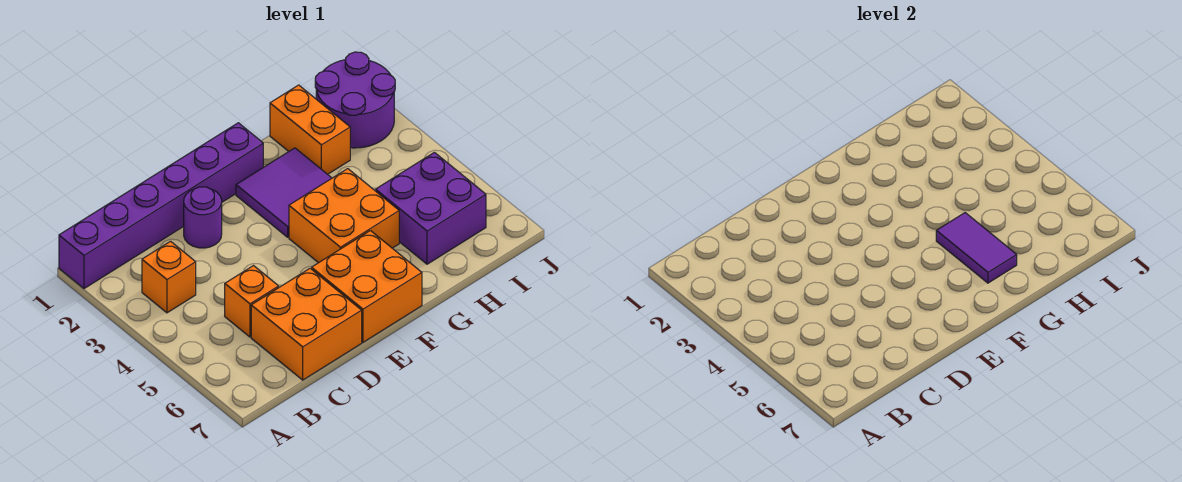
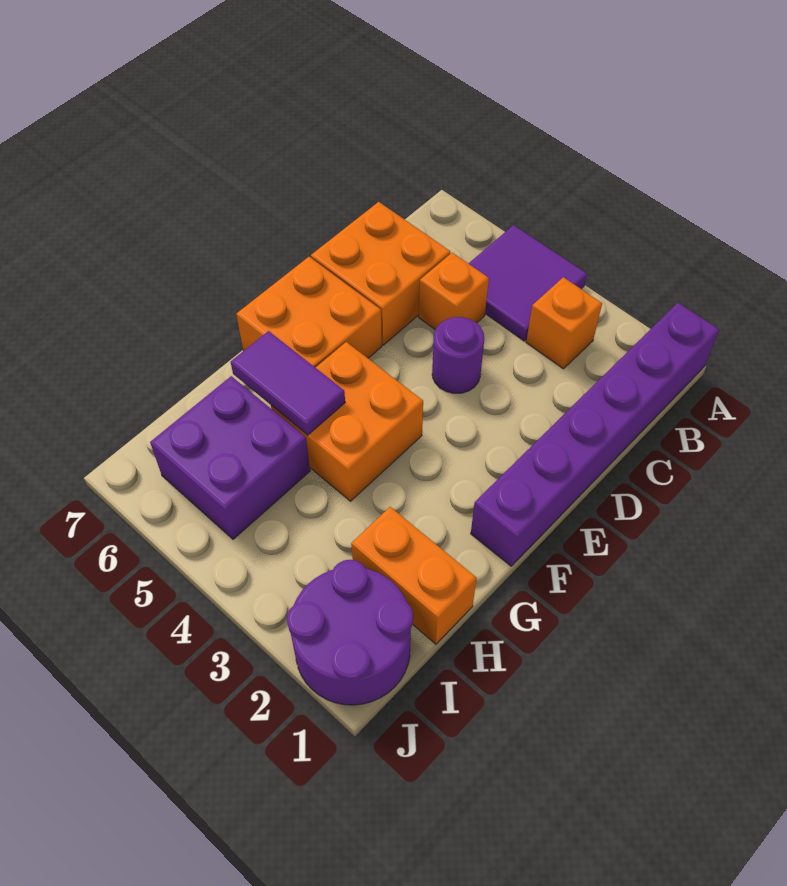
purple round brick D2 level 1 -> purple round brick D4 level 1
purple tile F2:G3 level 1 -> purple tile A4:B5 level 1

